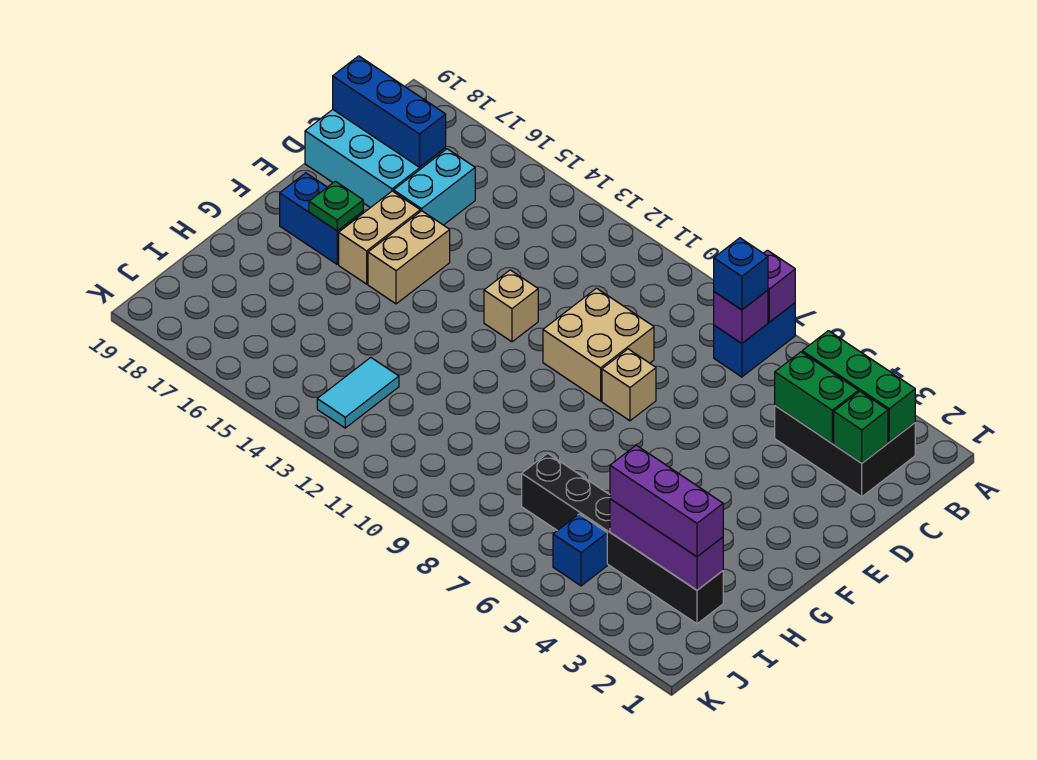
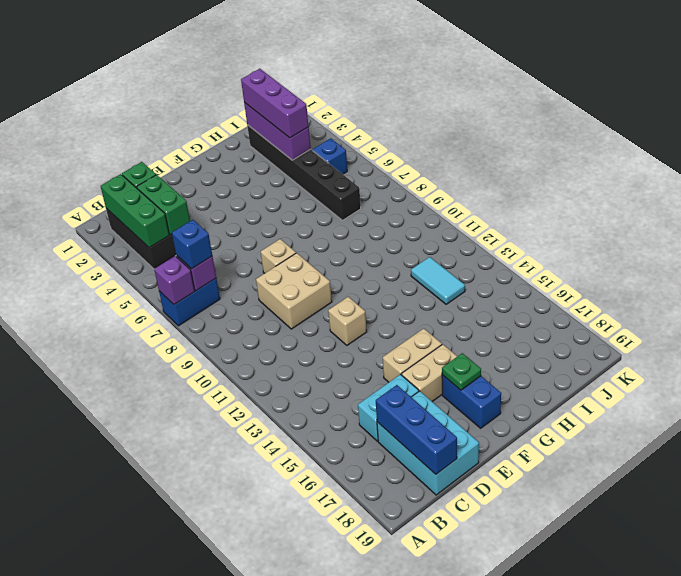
cyan tile I13:J13 level 1 -> cyan tile I12:I13 level 1

